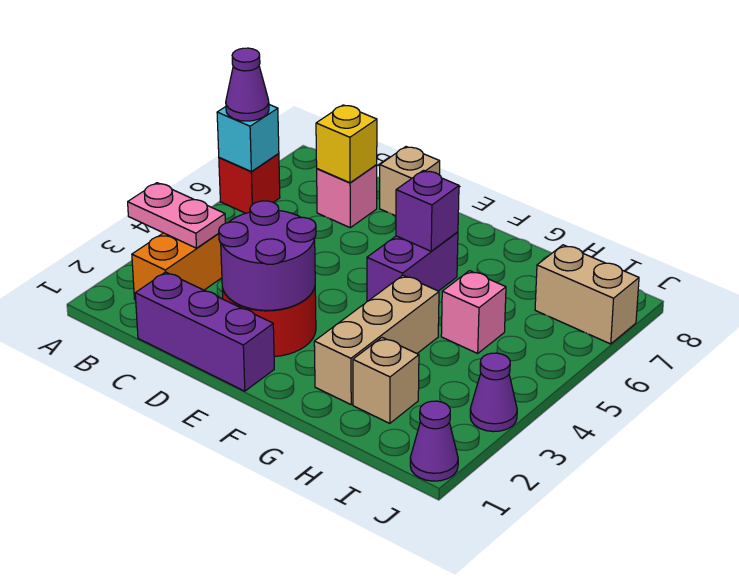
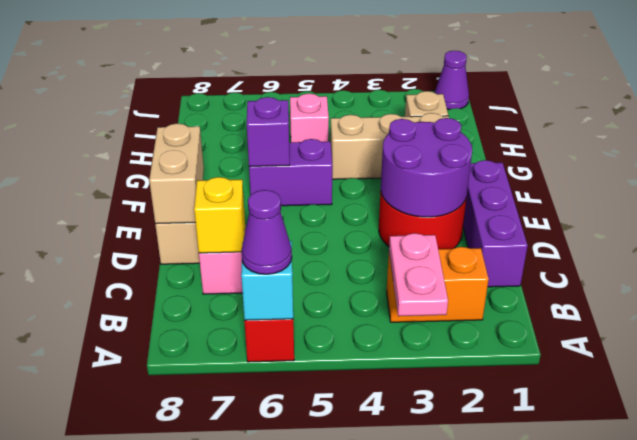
tan brick I7:J7 level 1 -> tan brick D8:E8 level 2
purple cone J3 level 1 -> none

